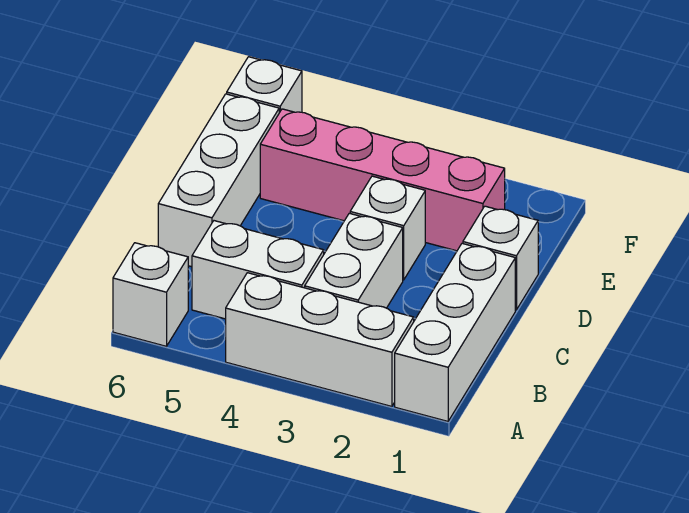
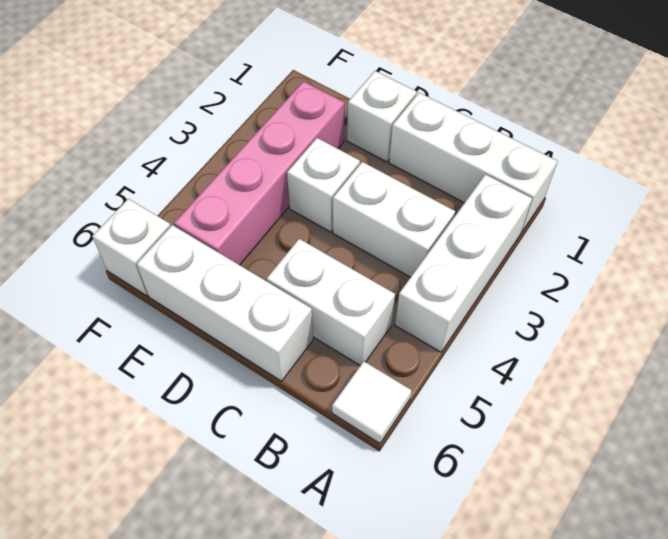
white brick A6 level 1 -> white tile A6 level 1
white brick B4:B5 level 1 -> white brick B5:C5 level 1

